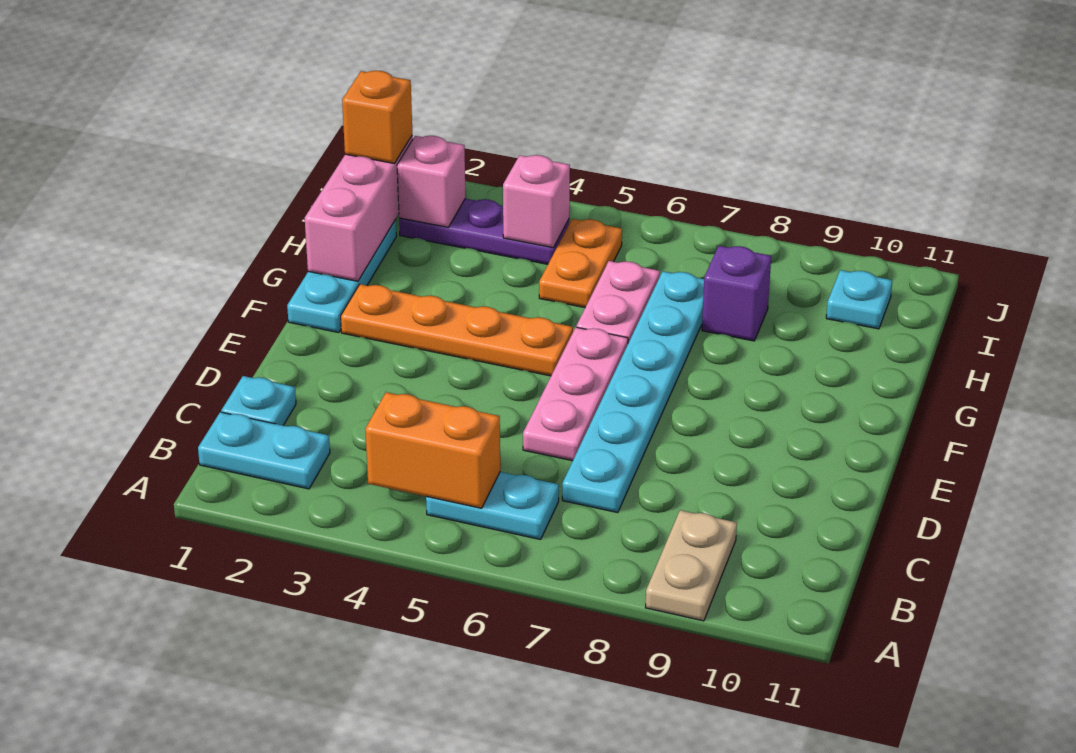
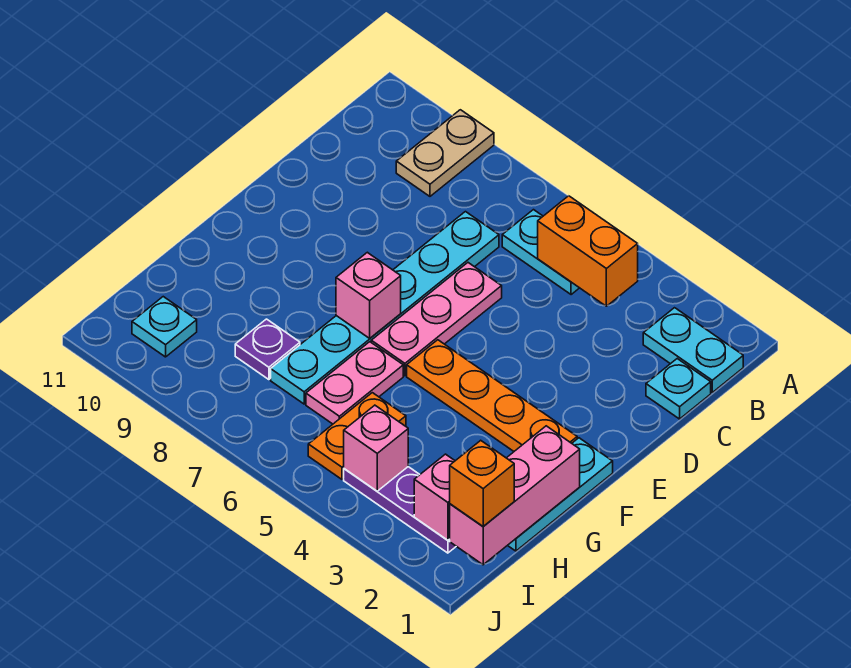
none -> pink brick F7 level 2
purple brick H8 level 1 -> purple plate H8 level 1

